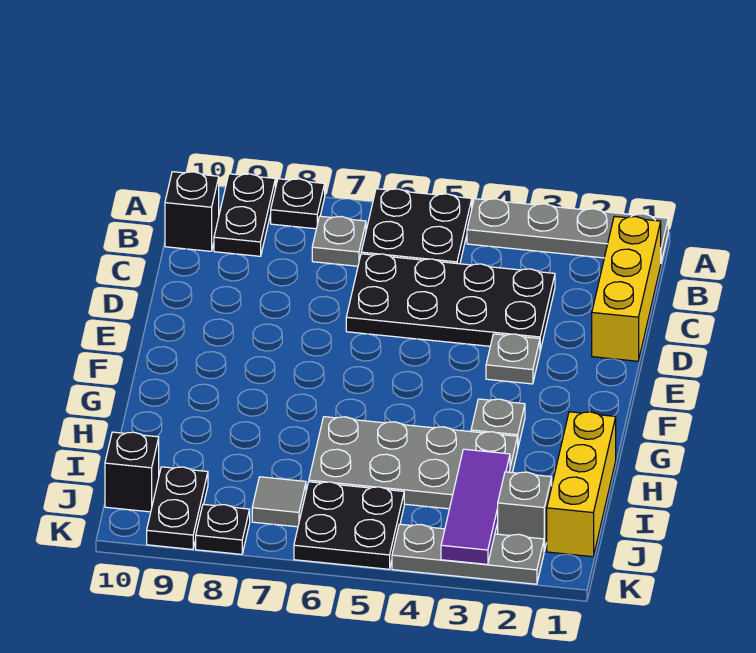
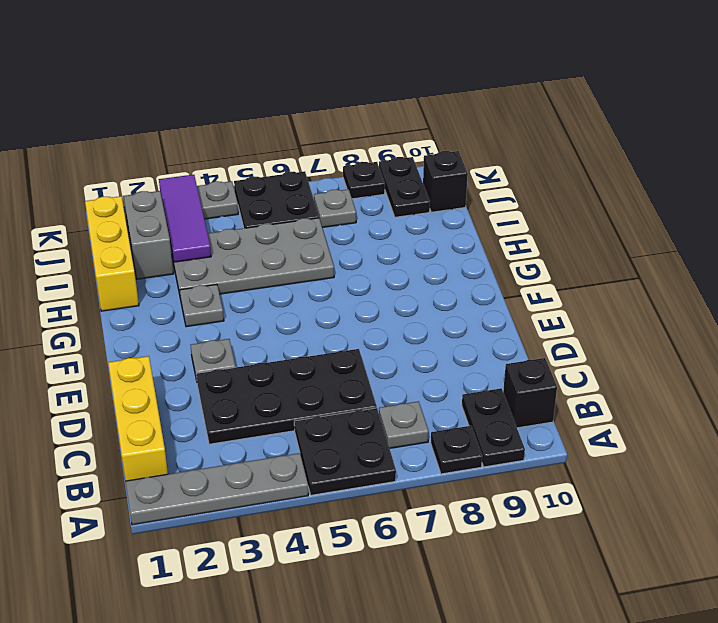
grey brick J2 level 1 -> grey brick I2:J2 level 1
grey tile J7 level 1 -> grey plate J7 level 1

